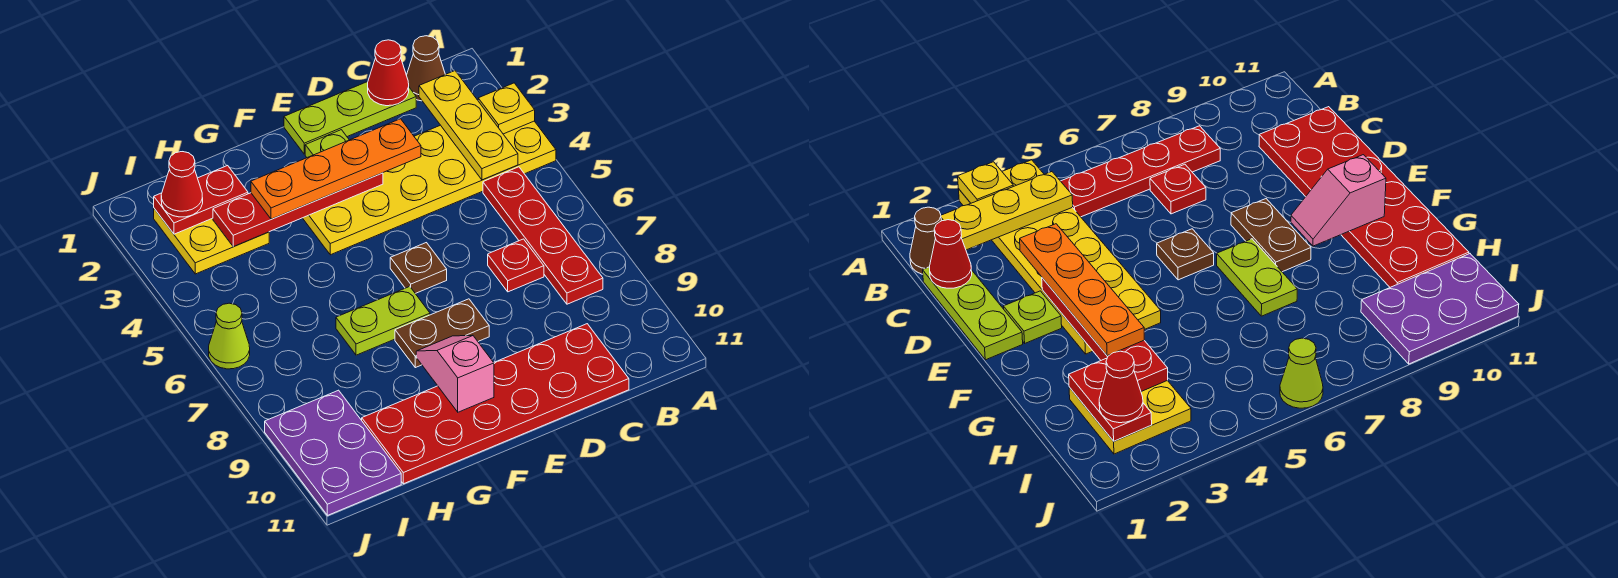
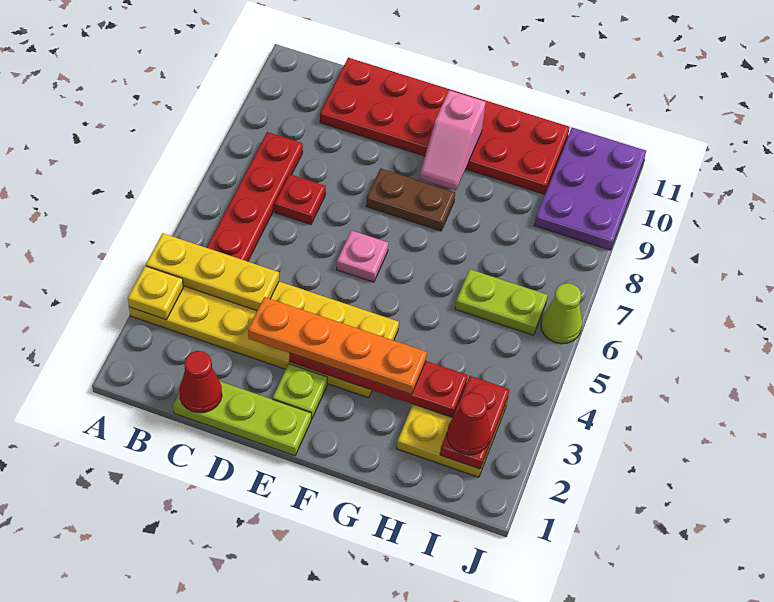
brown cone B1 level 1 -> none
yellow plate B2:B4 level 2 -> yellow plate A4:C4 level 2
brown plate E6 level 1 -> pink plate E6 level 1
lime plate F7:G7 level 1 -> lime plate H6:I6 level 1
red plate H2:I2 level 2 -> red plate I2:I3 level 2

